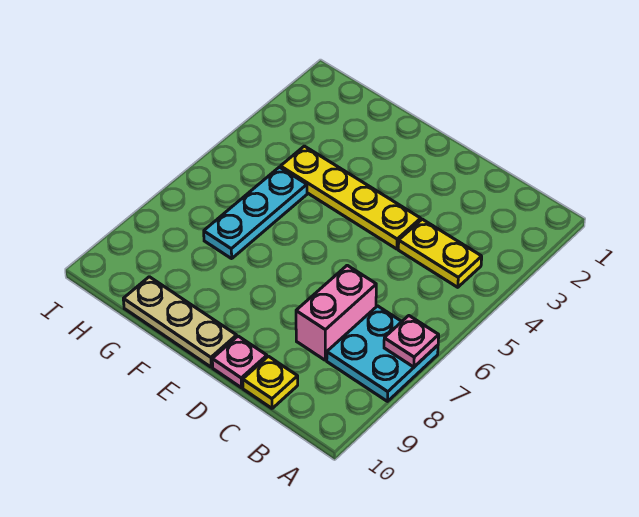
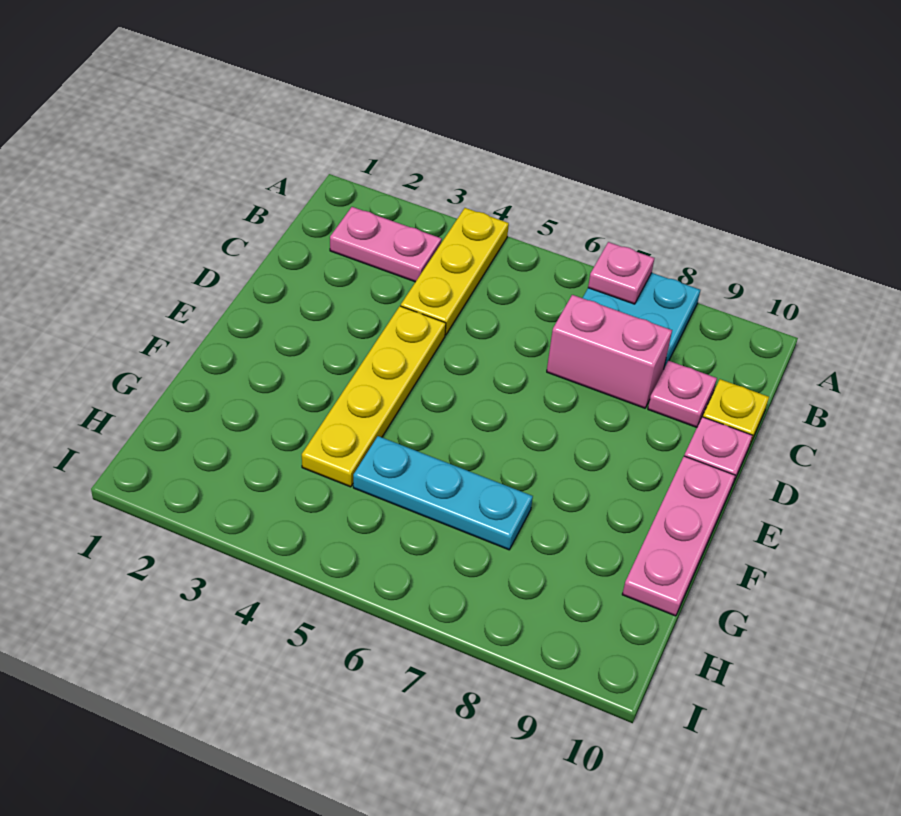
none -> pink plate B2:B3 level 1
yellow plate B4:C4 level 1 -> yellow plate A4:C4 level 1
none -> pink plate C9 level 1
tan plate E10:G10 level 1 -> pink plate E10:G10 level 1

